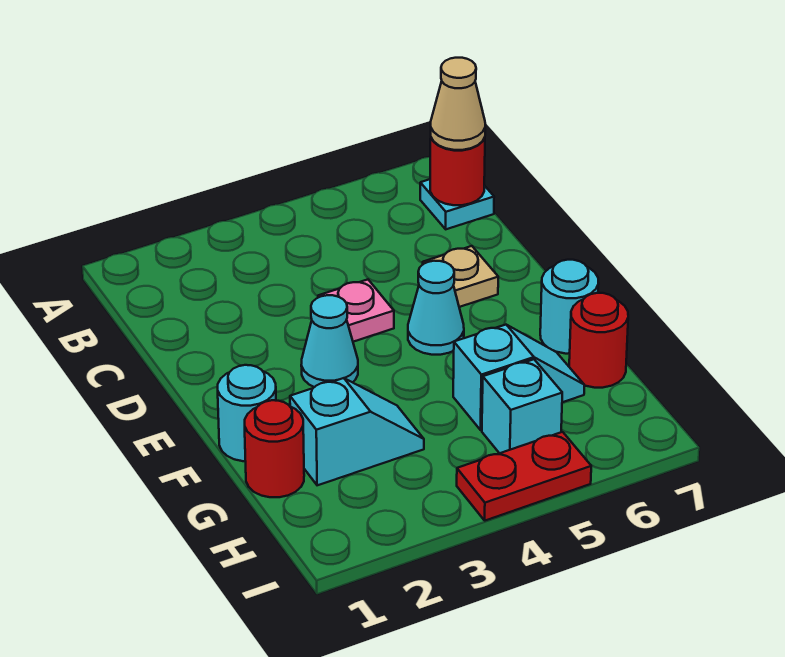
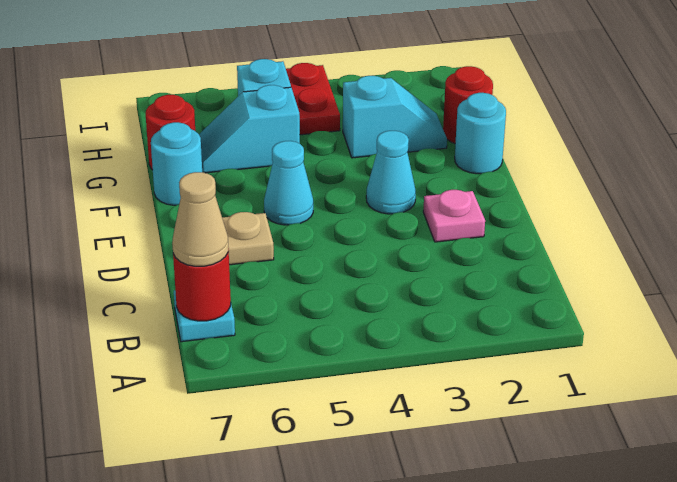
pink plate D4 level 1 -> pink plate D2 level 1
cyan slope G2:G3 level 1 top 2 -> cyan slope G2:G3 level 1 top 3
red plate I4:I5 level 1 -> red plate H4:I4 level 1

